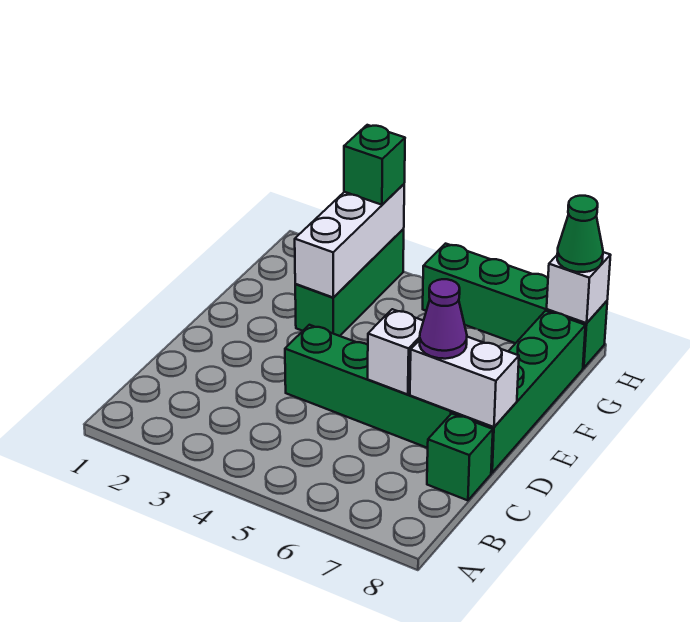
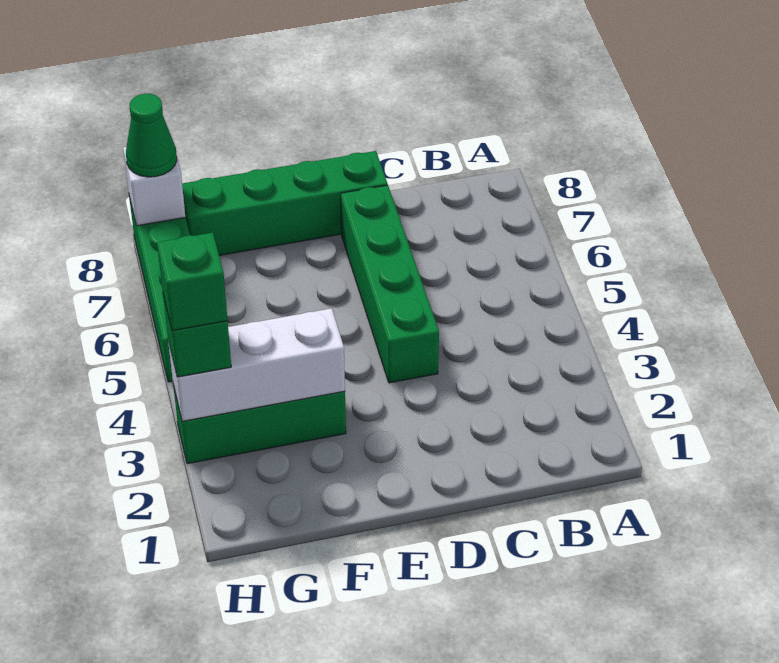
green brick C8 level 1 -> green brick H3 level 4
white brick D6 level 2 -> none
white brick D7:D8 level 2 -> none
purple cone D7 level 3 -> none

